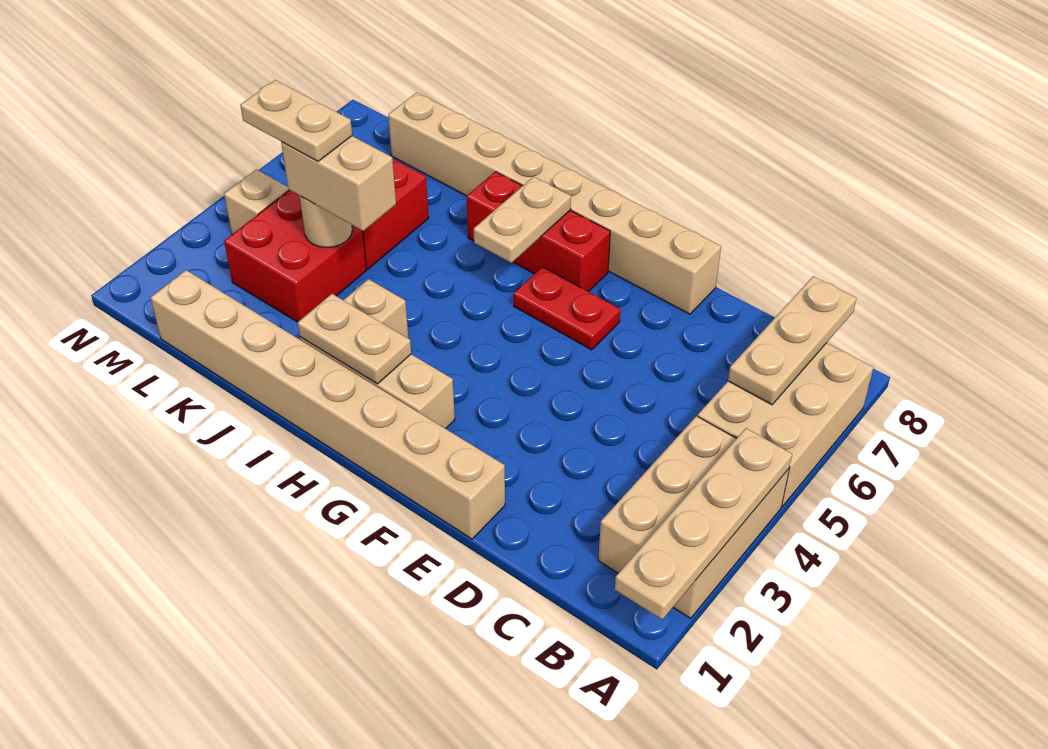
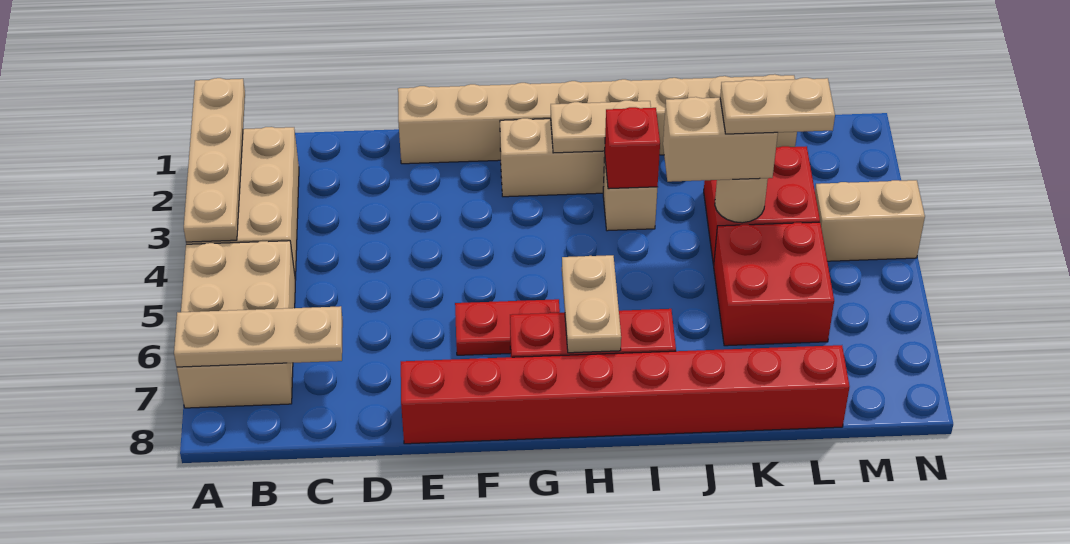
tan plate B6:B8 level 2 -> tan plate A7:C7 level 2
tan brick E8:L8 level 1 -> red brick E8:L8 level 1
none -> red brick I3 level 2
tan brick M4 level 1 -> tan brick M4:N4 level 1

